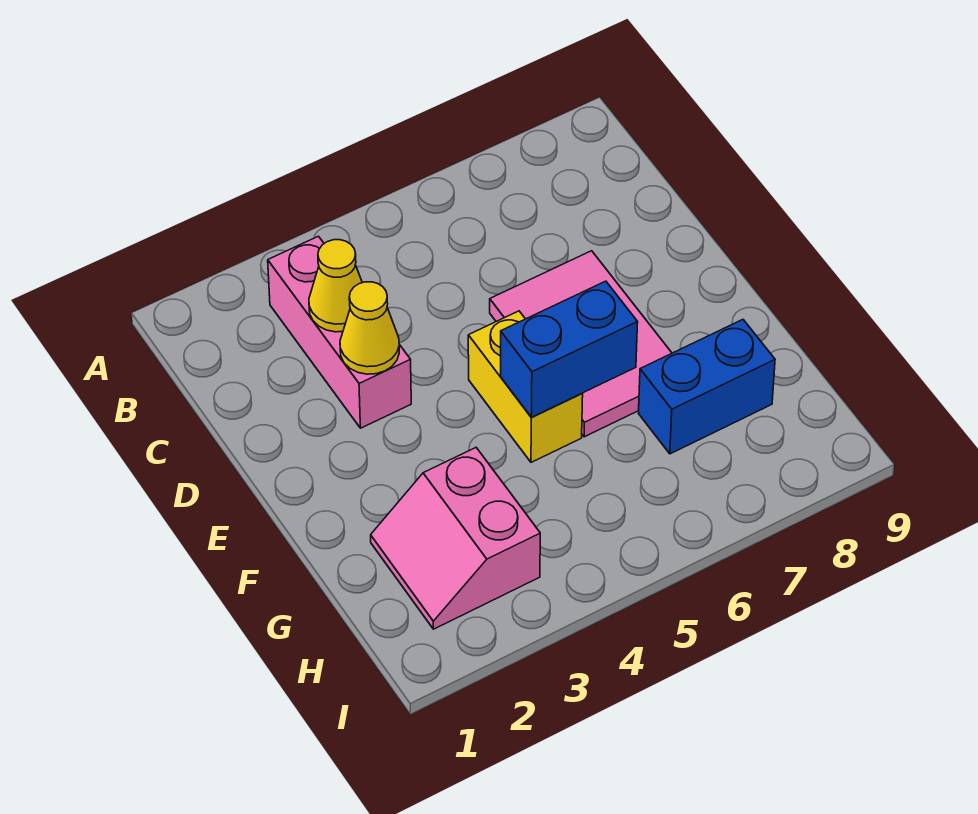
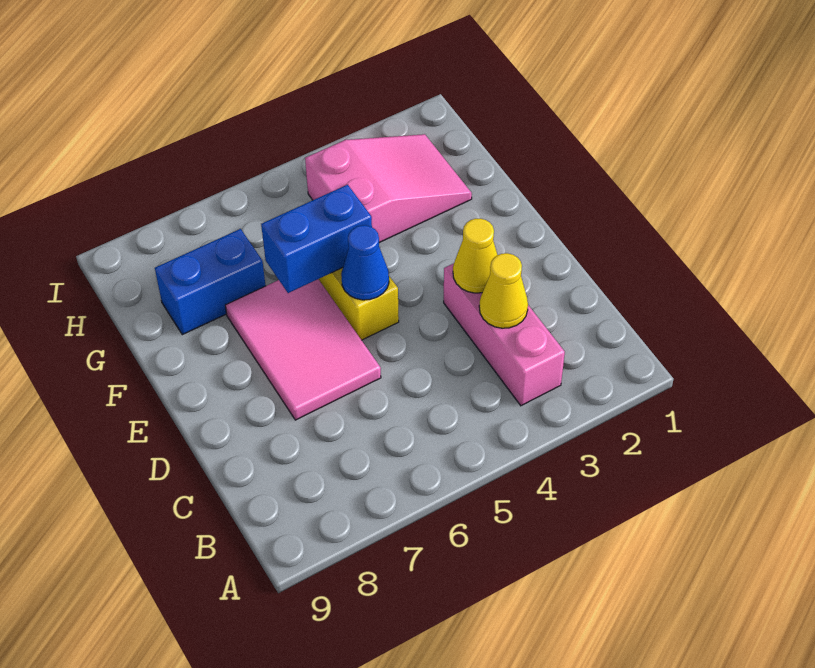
none -> blue cone E5 level 2
pink slope G2:H3 level 1 top 3 -> pink slope G2:H4 level 1 top 4

